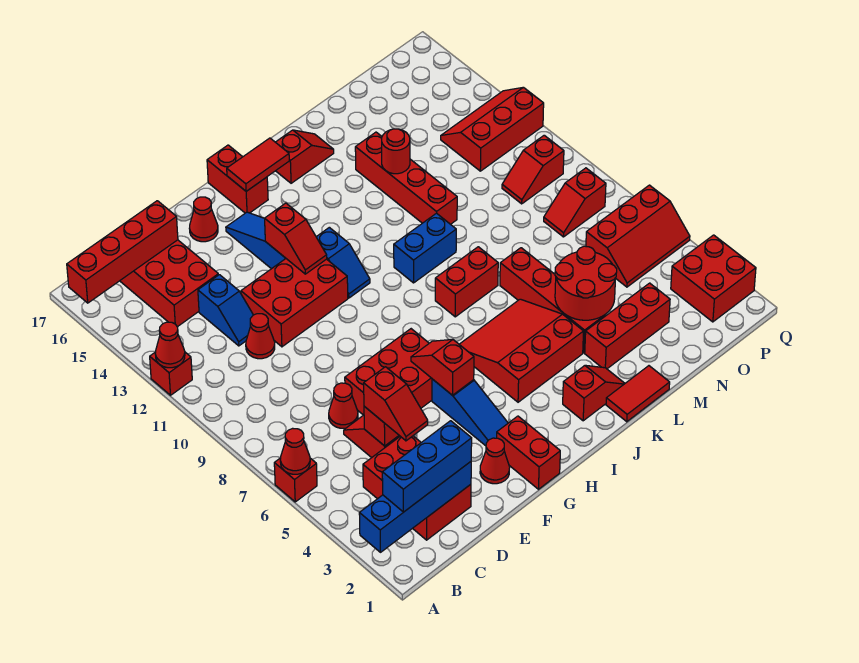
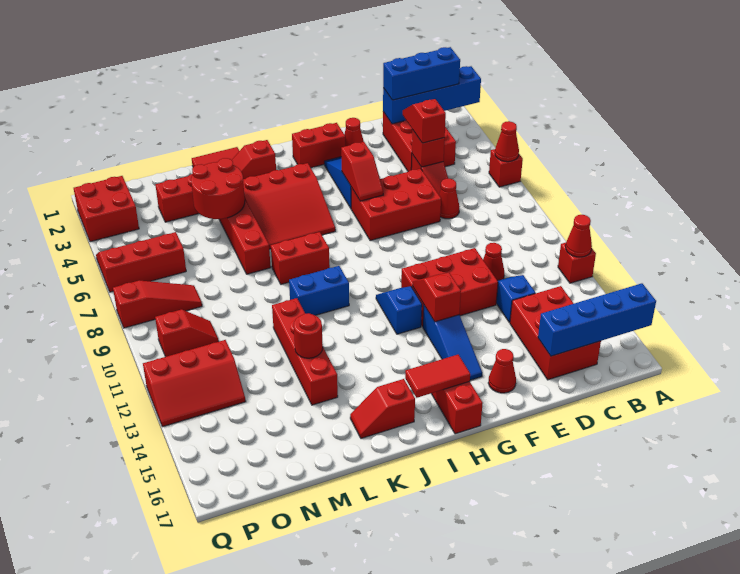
red brick A16:D16 level 2 -> blue brick A16:D16 level 2
red brick G1:G2 level 1 -> red brick G2:H2 level 1
red slope O8:P8 level 1 top P -> red slope O8:Q8 level 1 top Q

